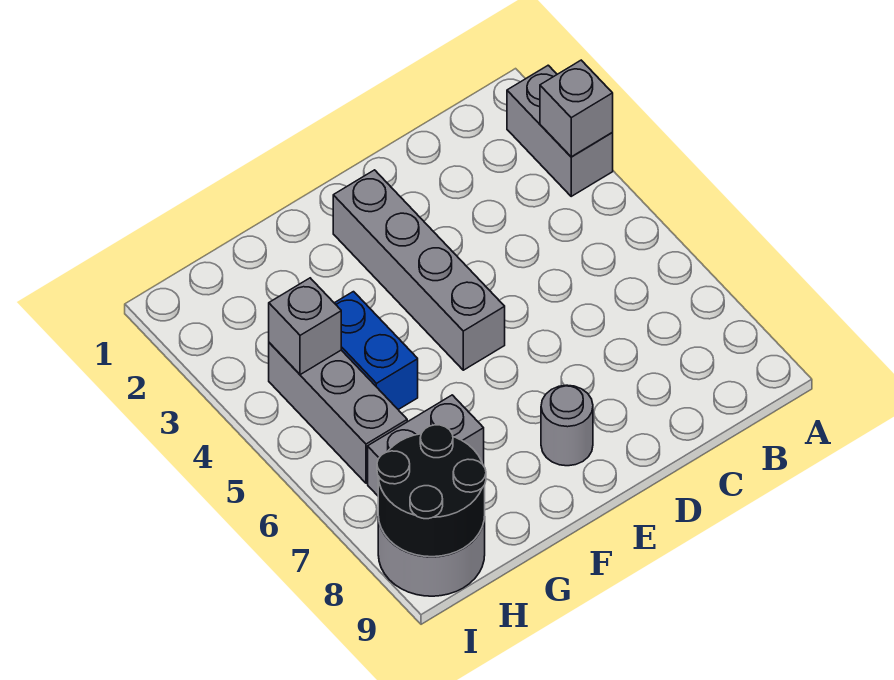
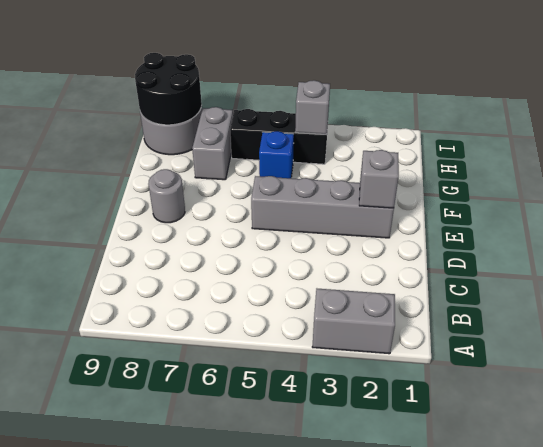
grey brick A3 level 2 -> grey brick E2 level 2
blue brick G4:G5 level 1 -> blue brick G5 level 1
grey brick H4:H6 level 1 -> black brick H4:H6 level 1

